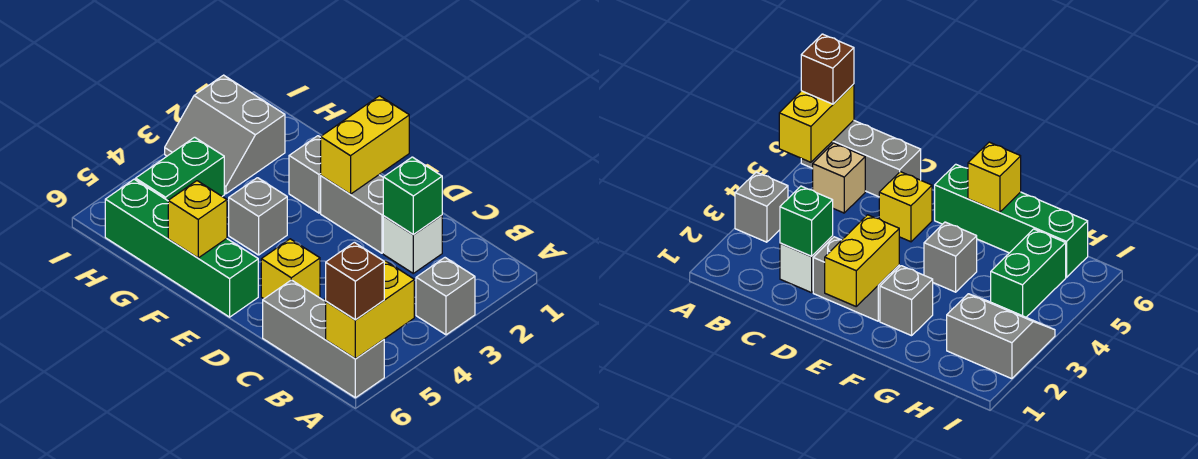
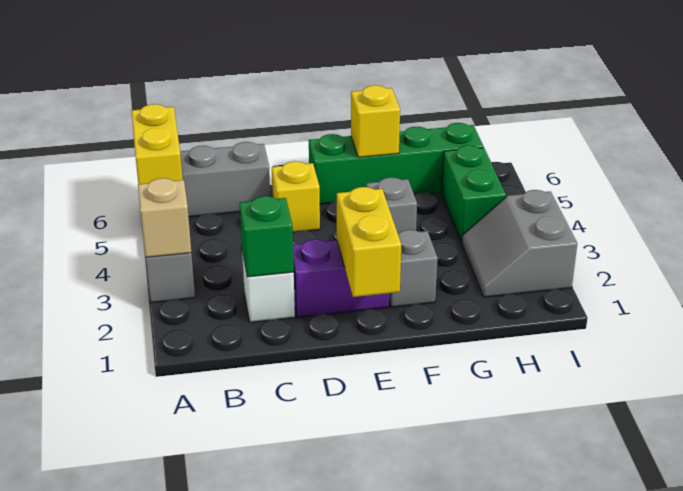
brown brick A6 level 3 -> none
tan brick B5 level 1 -> tan brick A3 level 2
grey brick D2:E2 level 1 -> purple brick D2:E2 level 1
grey slope H2:I3 level 1 top 2 -> grey slope H2:I3 level 1 top I

